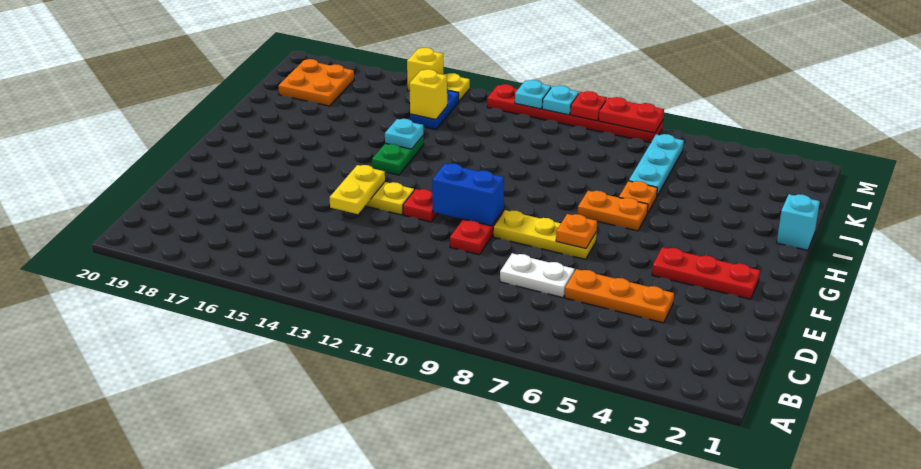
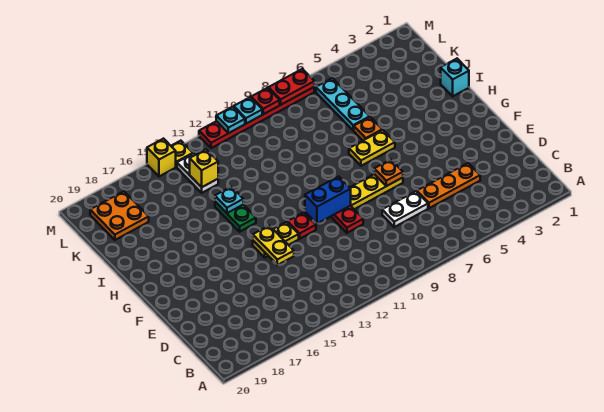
red plate F2:F4 level 1 -> none
orange plate H6:H7 level 1 -> yellow plate H6:H7 level 1
blue plate K14:L14 level 1 -> white plate K14:L14 level 1

